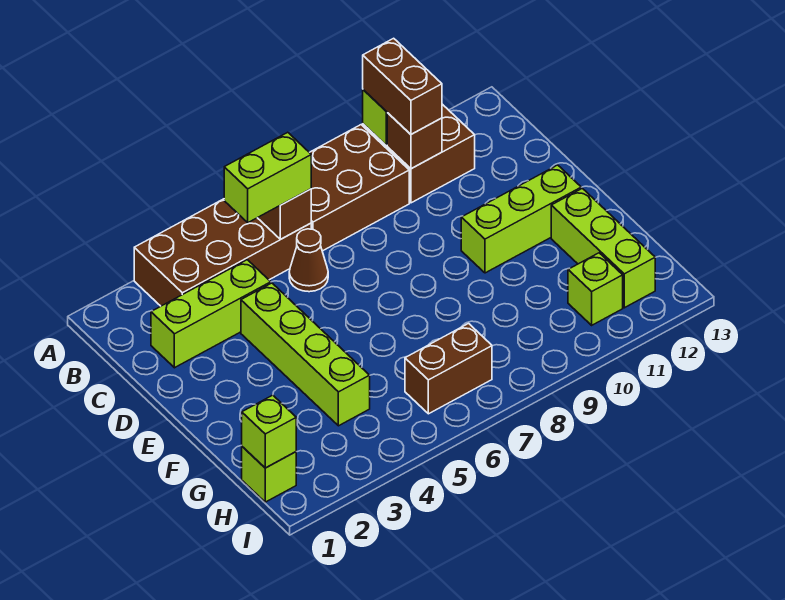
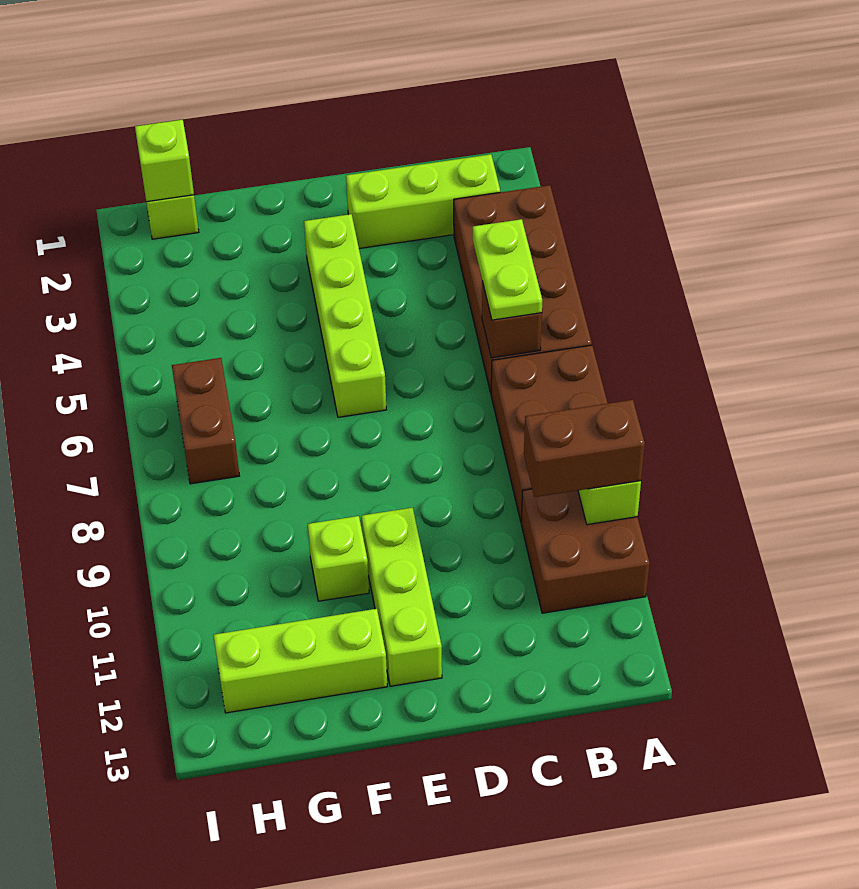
lime brick B5:B6 level 3 -> lime plate B5:B6 level 3
brown brick B10 level 2 -> none
lime brick C2:C4 level 1 -> lime brick B2:D2 level 1
brown cone C6 level 1 -> none
lime brick D4:G4 level 1 -> lime brick E3:E6 level 1
lime brick H11 level 1 -> lime brick F10 level 1

